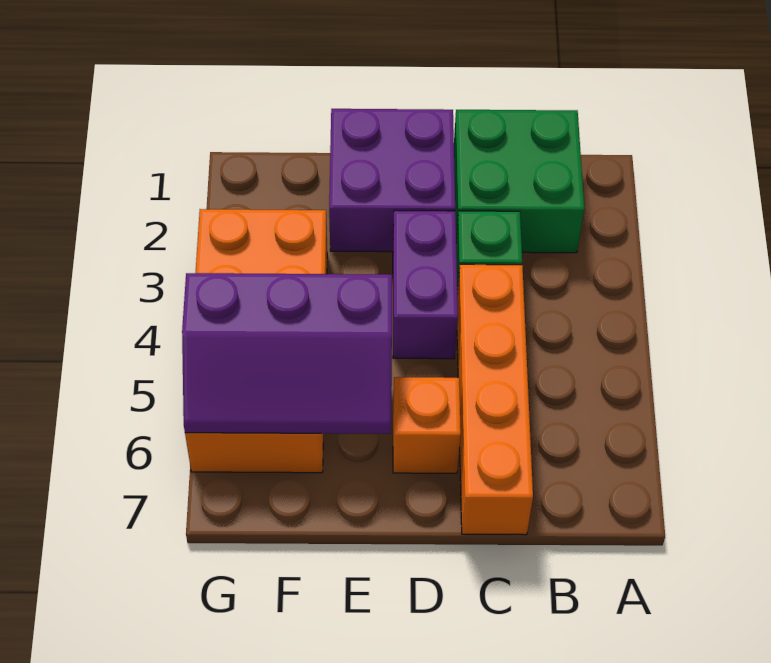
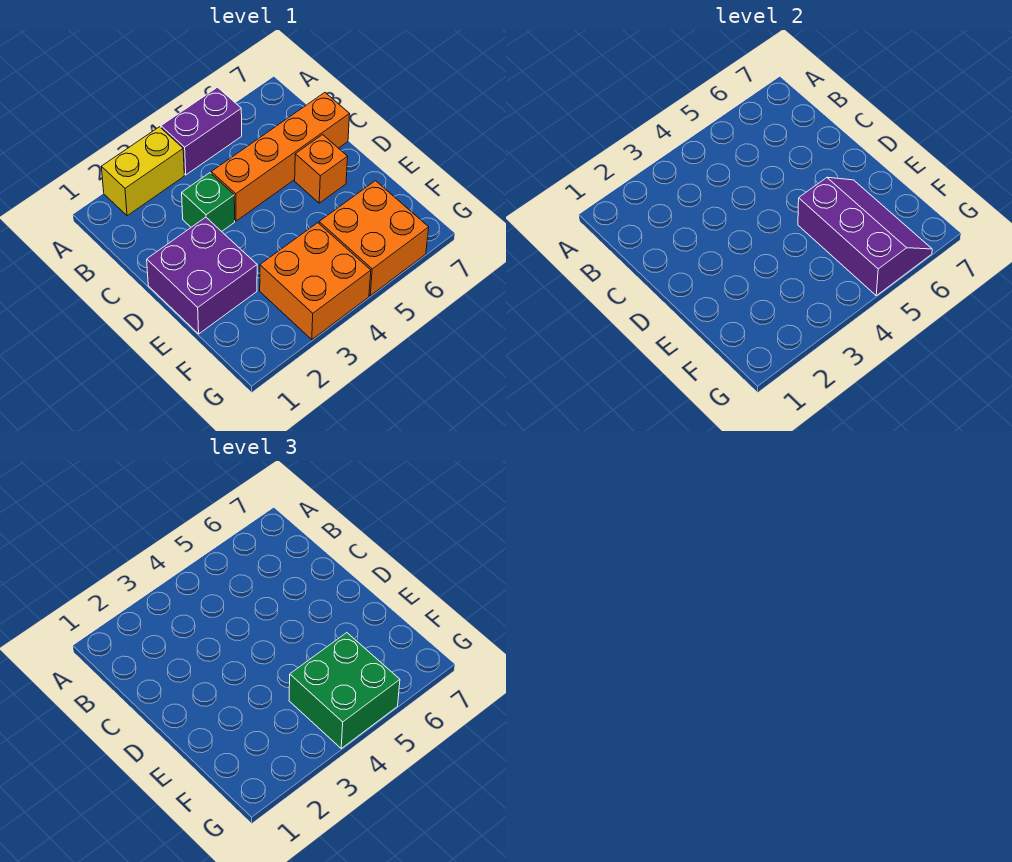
none -> yellow brick A2:A3 level 1
green brick B1:C2 level 1 -> green brick F4:G5 level 3
purple brick D3:D4 level 1 -> purple brick A4:A5 level 1

